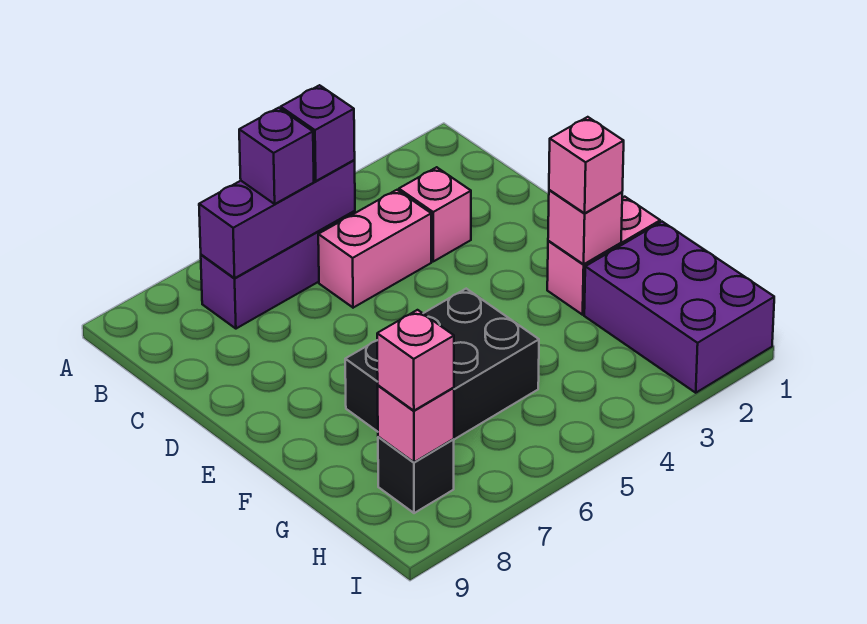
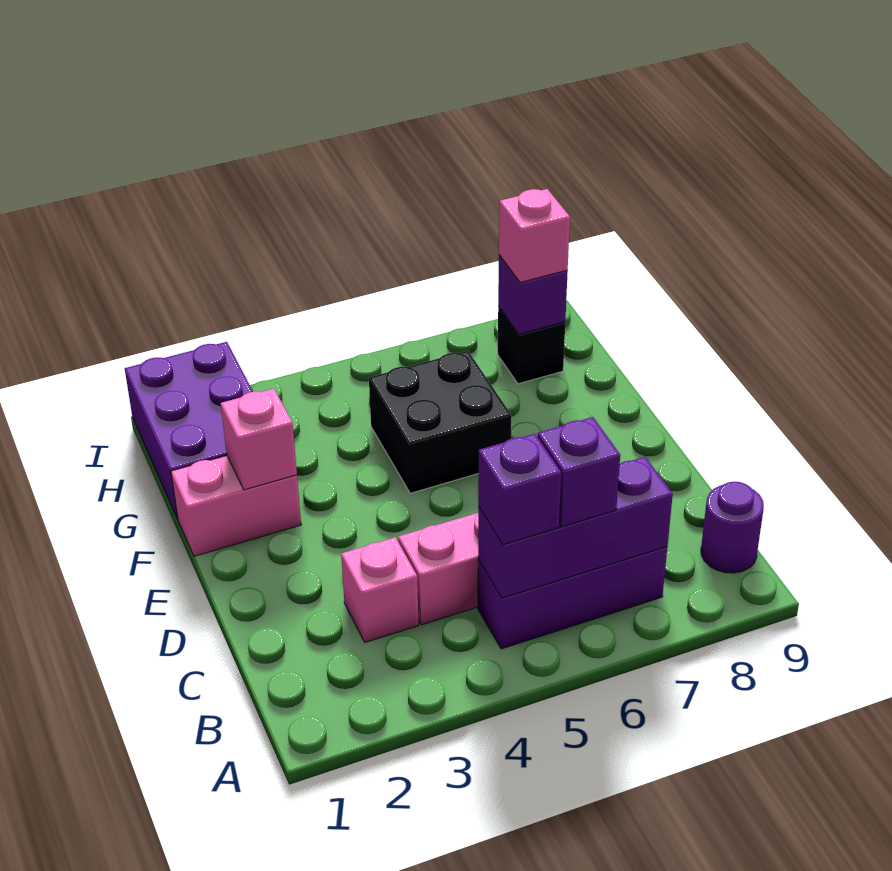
none -> purple round brick B9 level 1
pink brick F2 level 3 -> none
black brick F5:G7 level 1 -> black brick F5:G6 level 1
pink brick H8 level 2 -> purple brick H8 level 2

